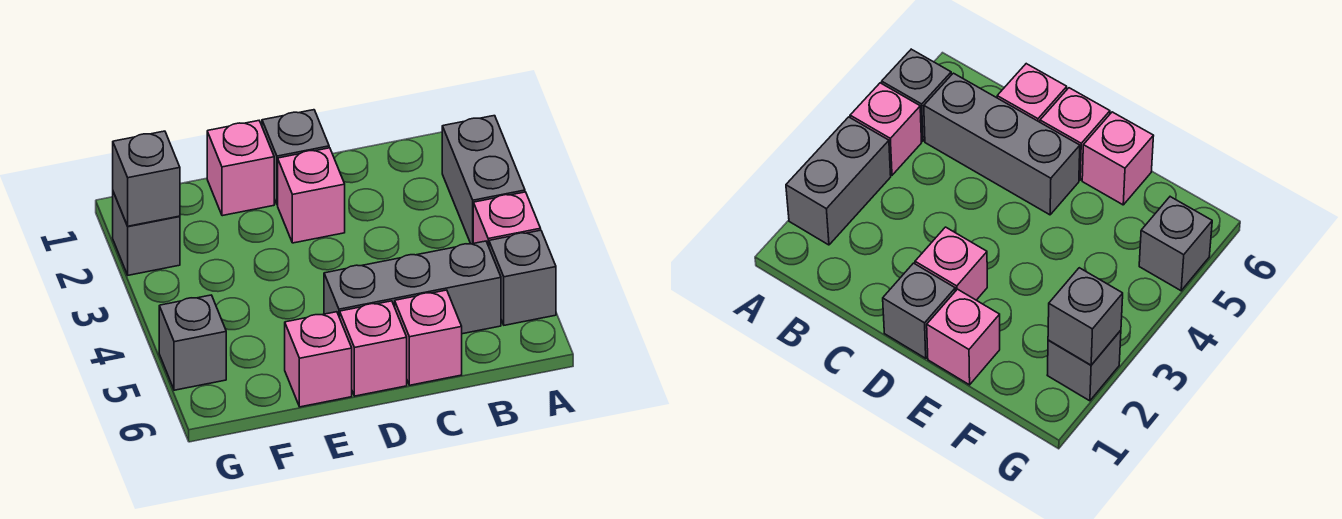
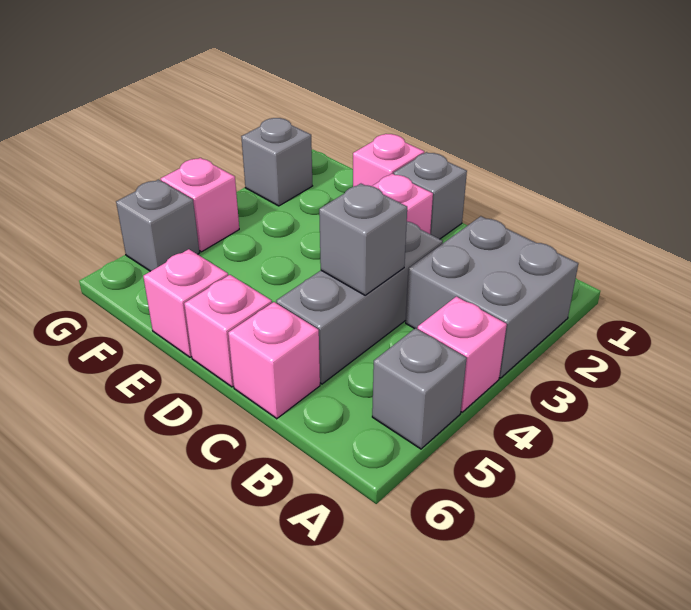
grey brick A2:A3 level 1 -> grey brick A2:B3 level 1
grey brick B5:D5 level 1 -> grey brick C3:C5 level 1
grey brick G2 level 2 -> grey brick C4 level 2
none -> pink brick G4 level 1

